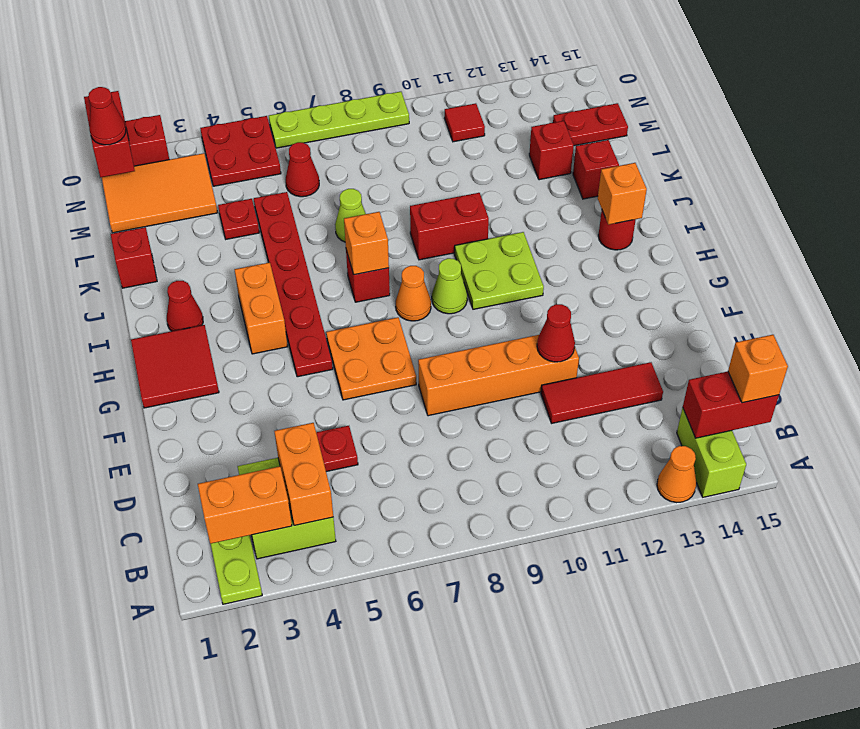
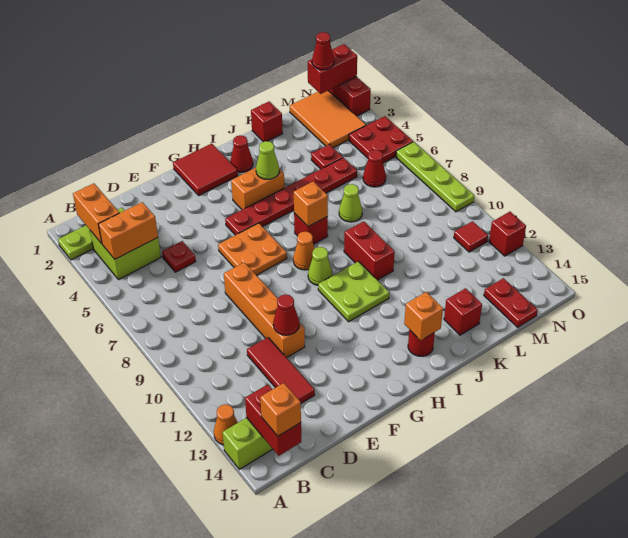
none -> lime cone I4 level 2
red brick L13 level 1 -> red brick O12 level 1

